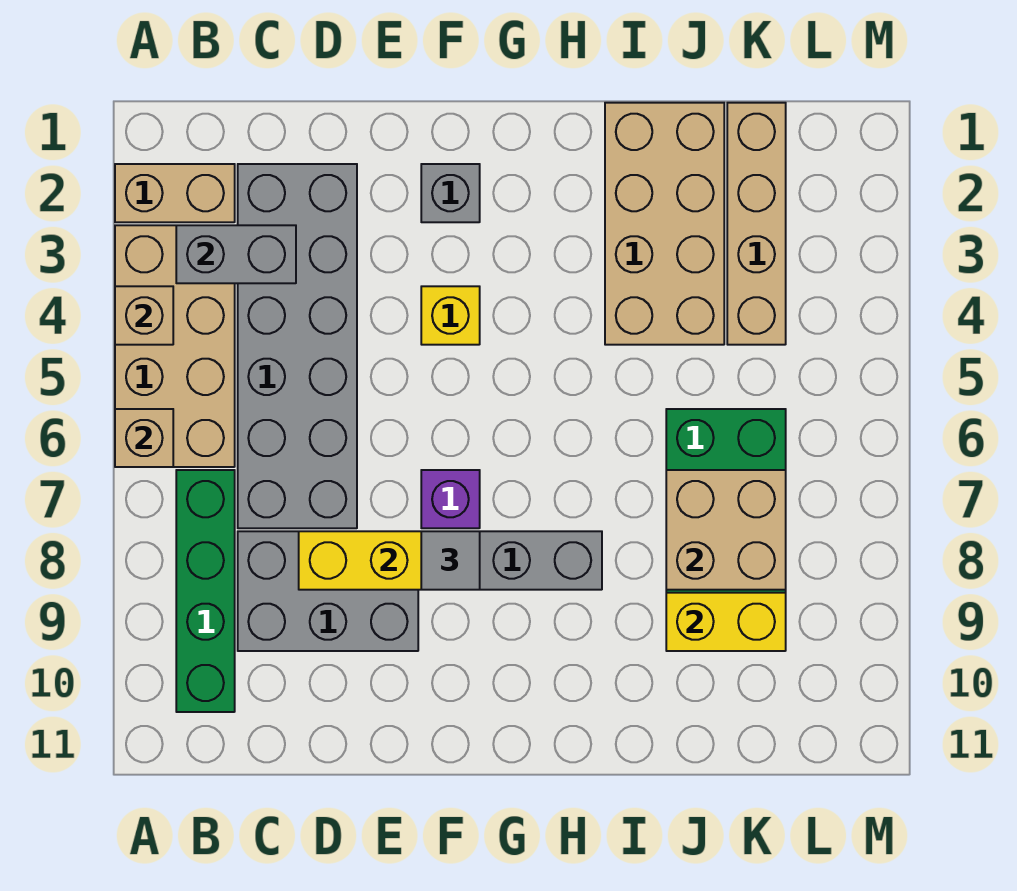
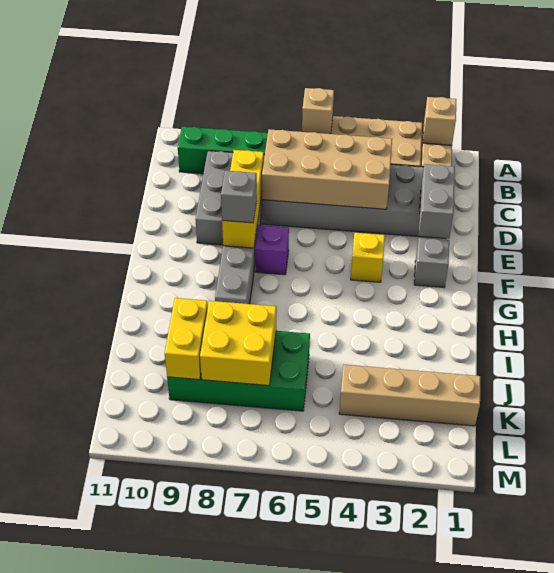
tan brick A4 level 2 -> tan brick A2 level 2
grey brick B3:C3 level 2 -> grey brick D2:E2 level 2
grey tile F8 level 3 -> grey brick F8 level 3
tan brick I1:J4 level 1 -> tan brick C4:D7 level 2
tan brick J7:K8 level 2 -> yellow brick J7:K8 level 2

